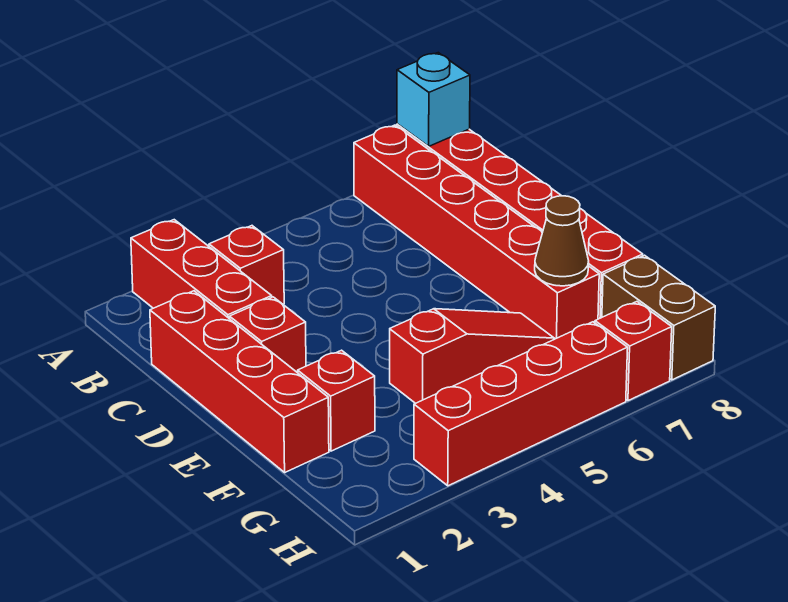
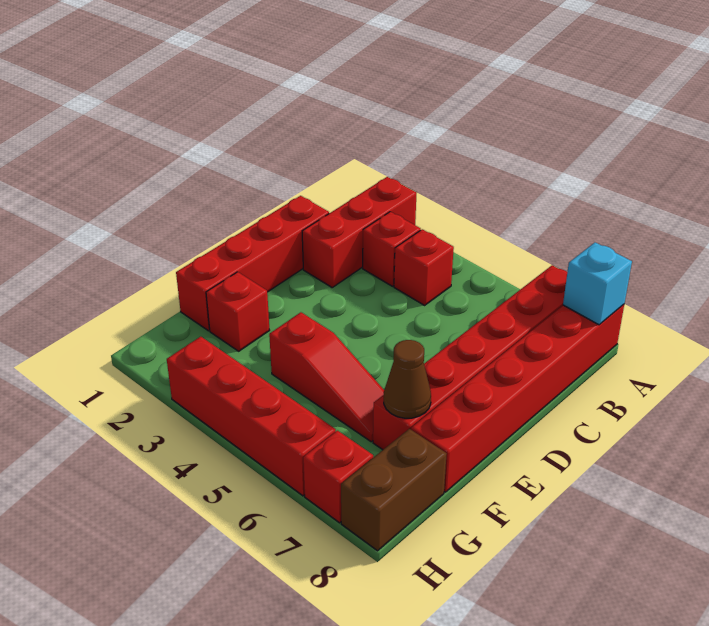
red brick D2 level 1 -> red brick B4 level 1

